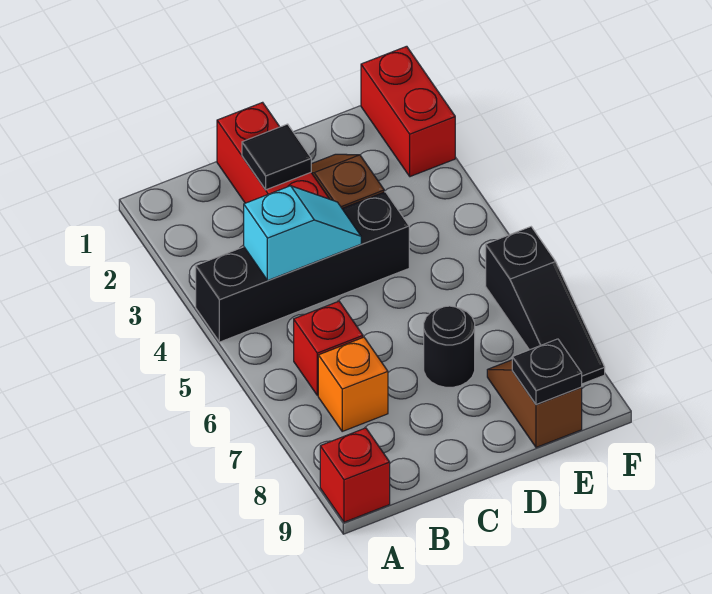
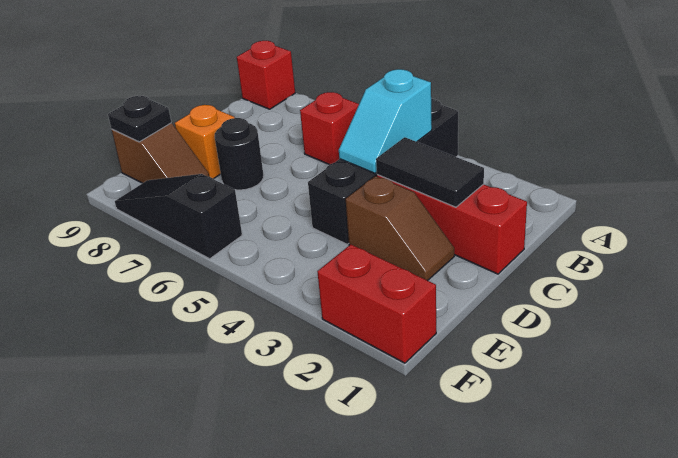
orange brick B7 level 1 -> orange brick D8 level 1
black tile C2 level 2 -> black tile C2:C3 level 2

